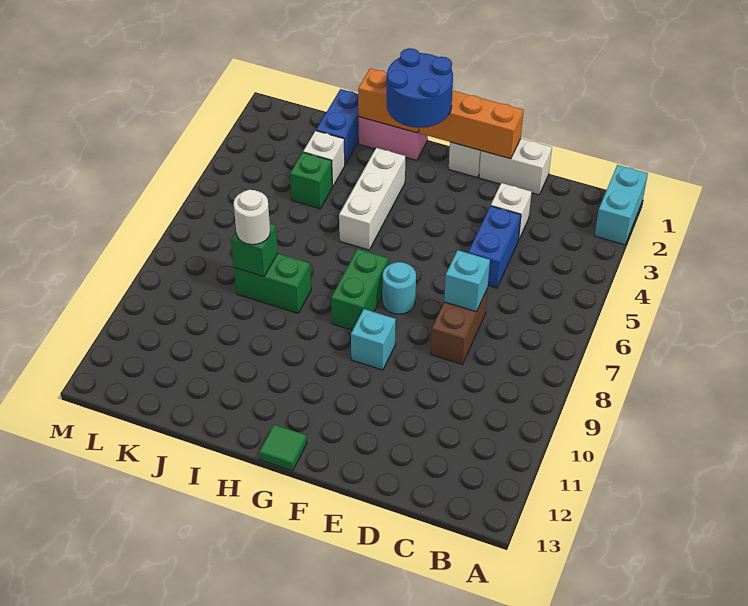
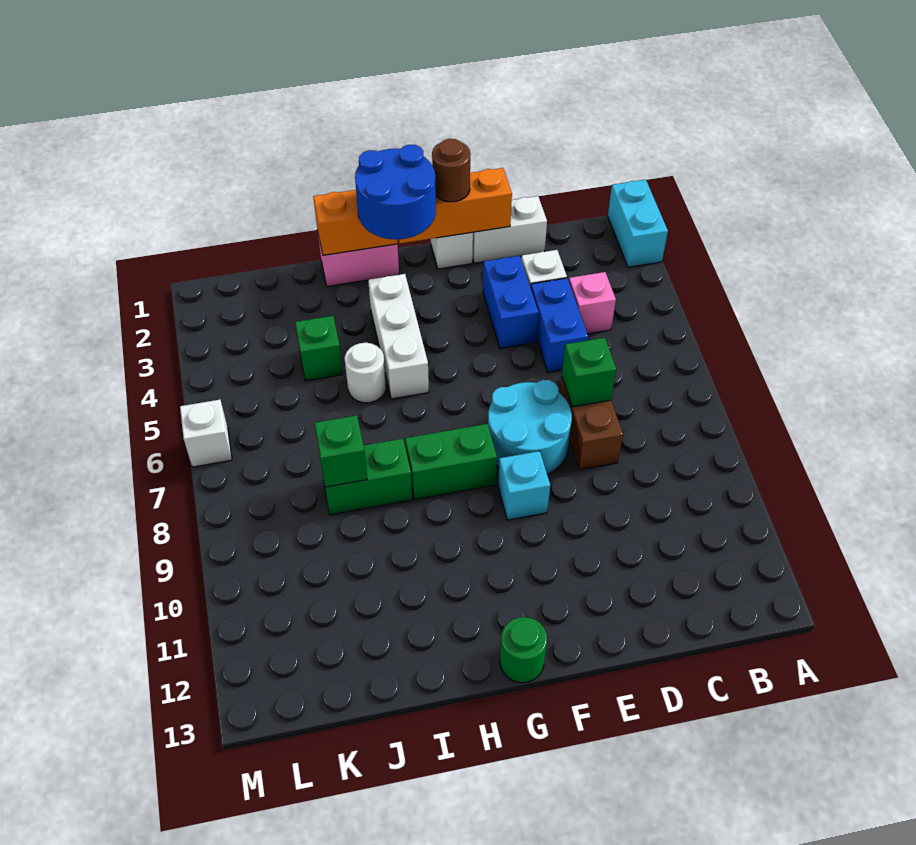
none -> pink brick C4 level 1
cyan brick D7 level 2 -> green brick D7 level 2
none -> brown round brick F1 level 3
cyan round brick F7 level 1 -> cyan round brick E7:F8 level 1
green brick G7:G8 level 1 -> green brick G8:H8 level 1
green tile G13 level 1 -> green round brick G13 level 1
blue brick J1:J2 level 1 -> blue brick E3:E4 level 1
white brick J3 level 1 -> white brick M6 level 1
white round brick J8 level 3 -> white round brick I5 level 1

